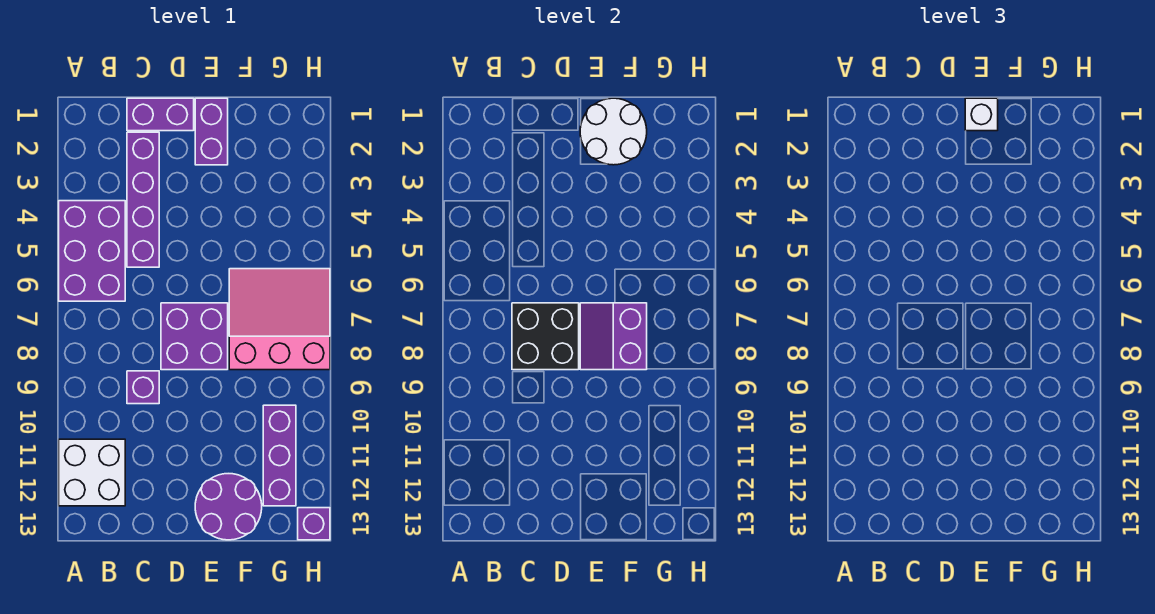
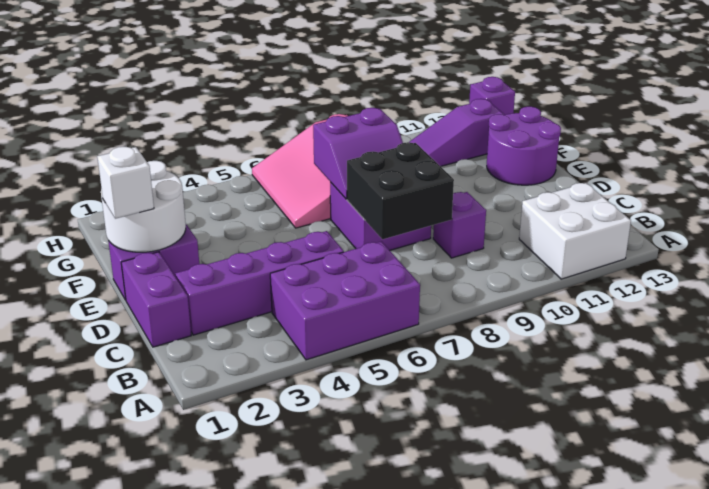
purple brick G10:G12 level 1 -> purple slope G10:G12 level 1 top 12

